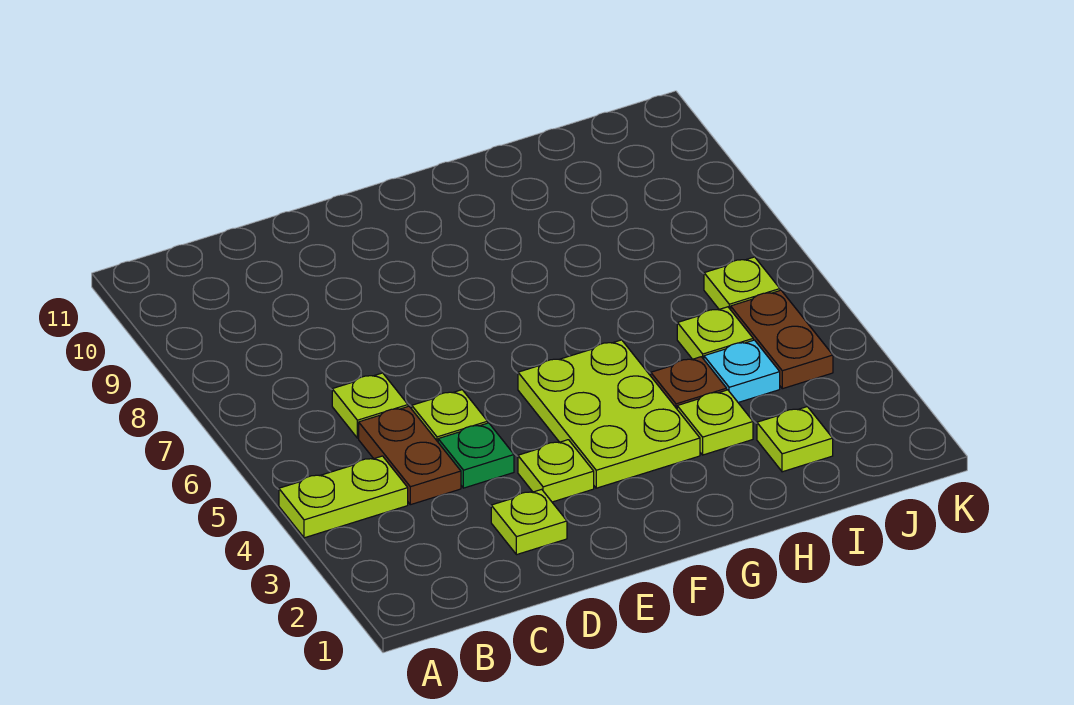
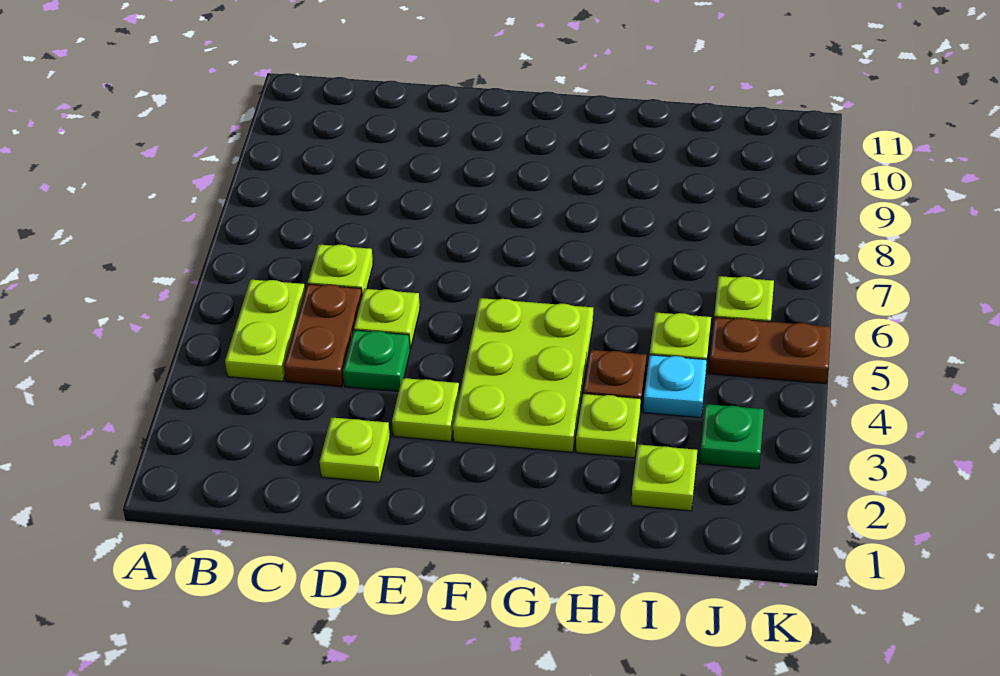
lime plate A4:B4 level 1 -> lime plate B4:B5 level 1
none -> green plate J3 level 1
brown plate J4:J5 level 1 -> brown plate J5:K5 level 1

